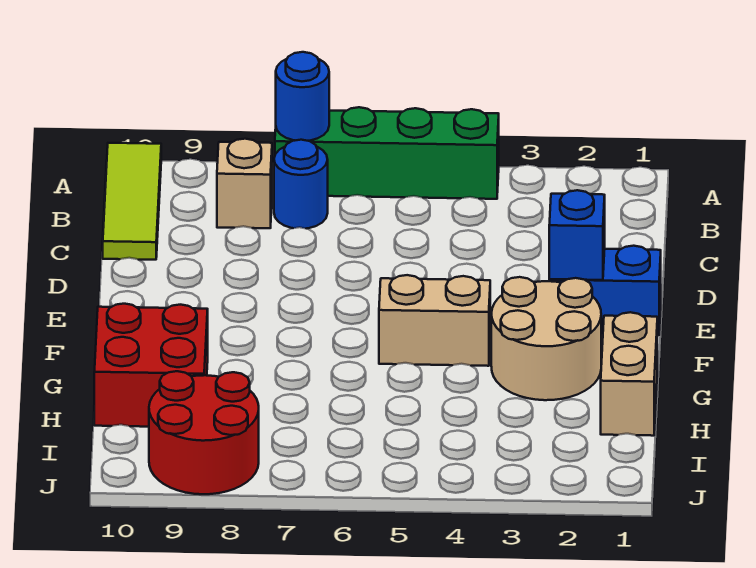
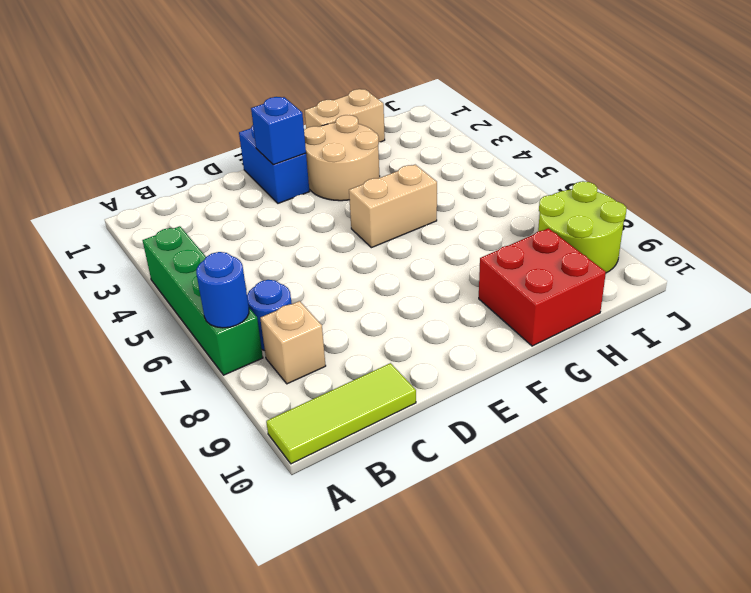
tan brick F4:F5 level 1 -> tan brick F5:G5 level 1
red round brick I8:J9 level 1 -> lime round brick I8:J9 level 1

